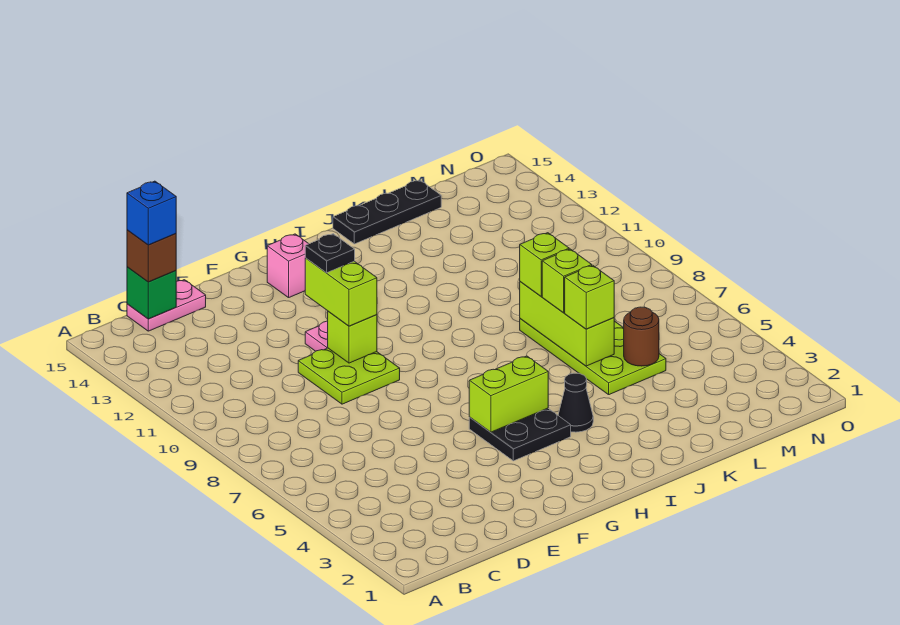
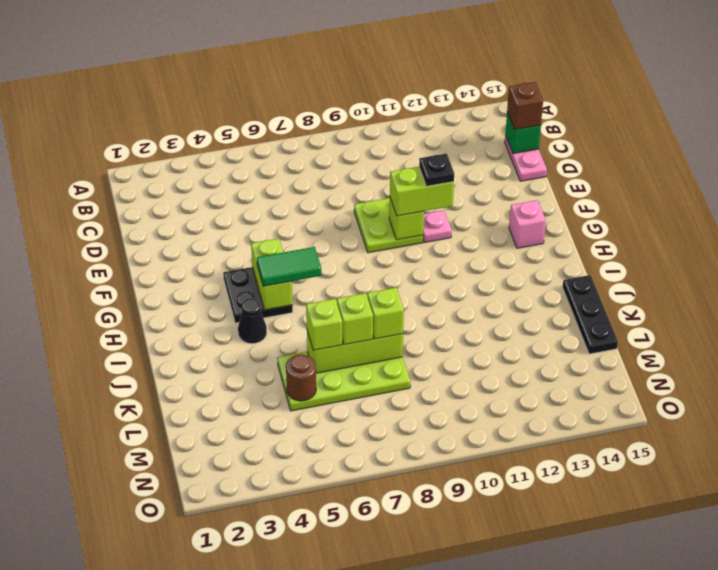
blue brick C15 level 4 -> none
none -> green tile H5:H6 level 3

